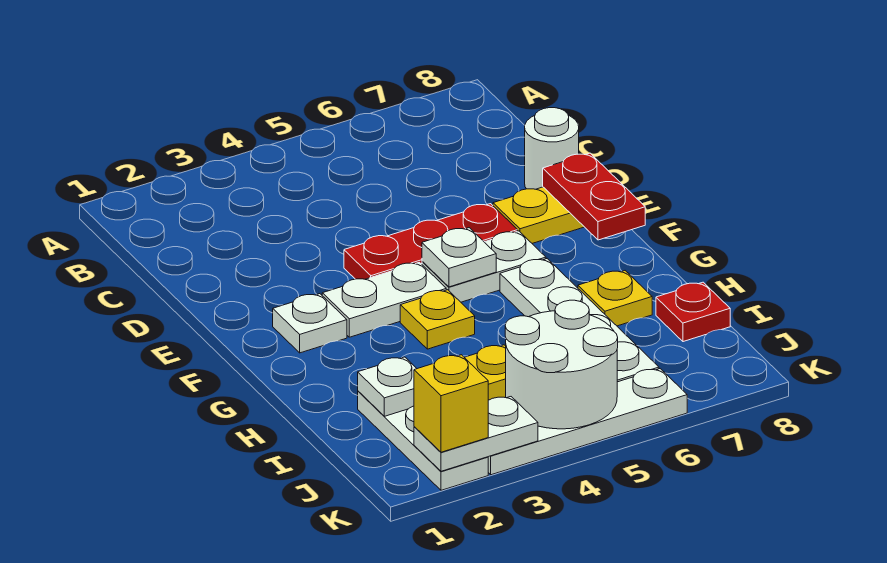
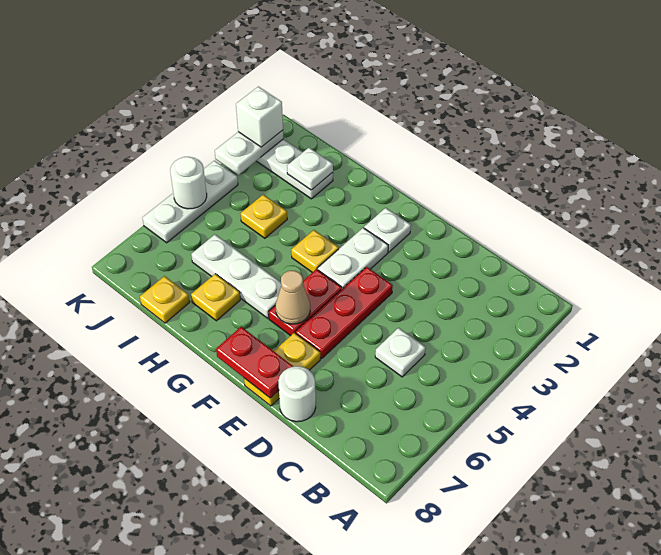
white plate F5:F6 level 1 -> red plate F5:F6 level 1
white plate F5 level 2 -> white plate C5 level 1
none -> tan cone F6 level 2
white plate G6:J6 level 1 -> white plate G6:I6 level 1
red plate I8 level 1 -> yellow plate I8 level 1
white round brick J4:K5 level 2 -> white round brick K5 level 2
yellow brick K2 level 3 -> white brick K2 level 3
white plate K3:K6 level 1 -> white plate K4:K6 level 1

